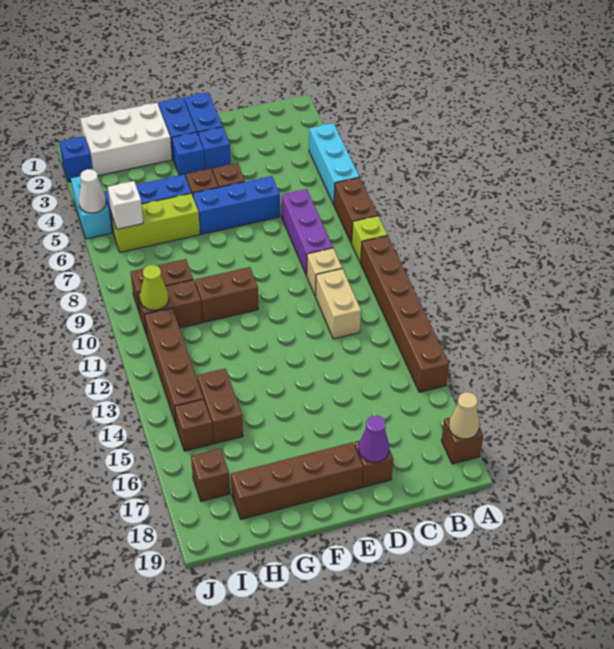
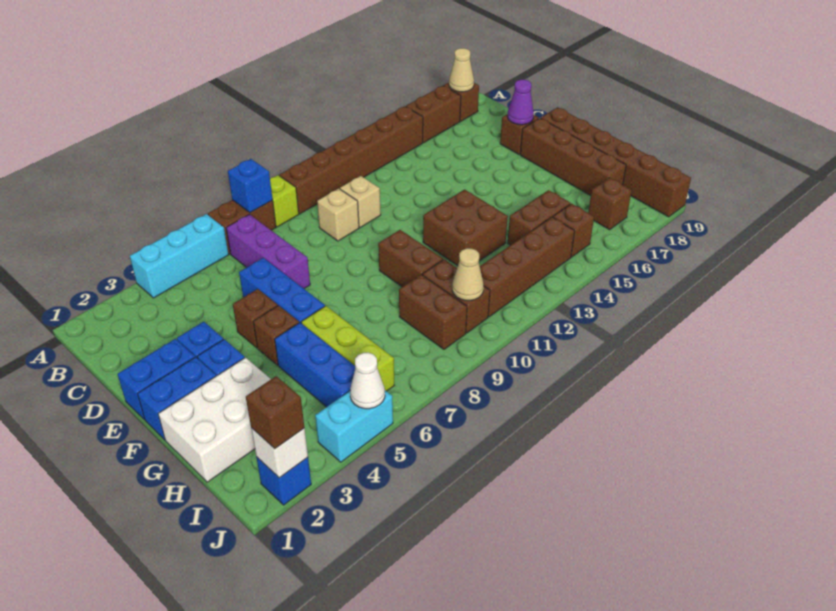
none -> blue brick A8 level 2
none -> brown brick A16:A17 level 1
purple brick C7:C9 level 1 -> purple brick B7:D7 level 1
tan brick C11:C12 level 1 -> tan brick C11 level 1
none -> brown brick E19:J19 level 1
none -> brown brick F12:G13 level 1
white brick G1:I2 level 1 -> white brick G1:H3 level 1
white brick I6 level 2 -> white brick J2 level 2
lime cone I10 level 2 -> tan cone I10 level 2
none -> brown brick J2 level 3

